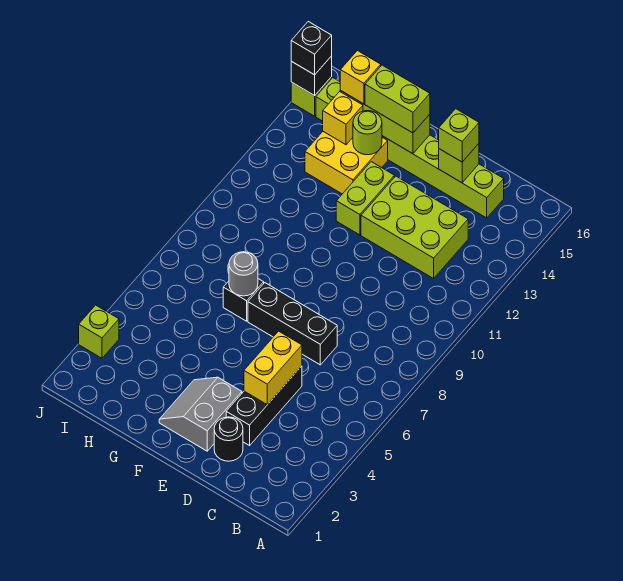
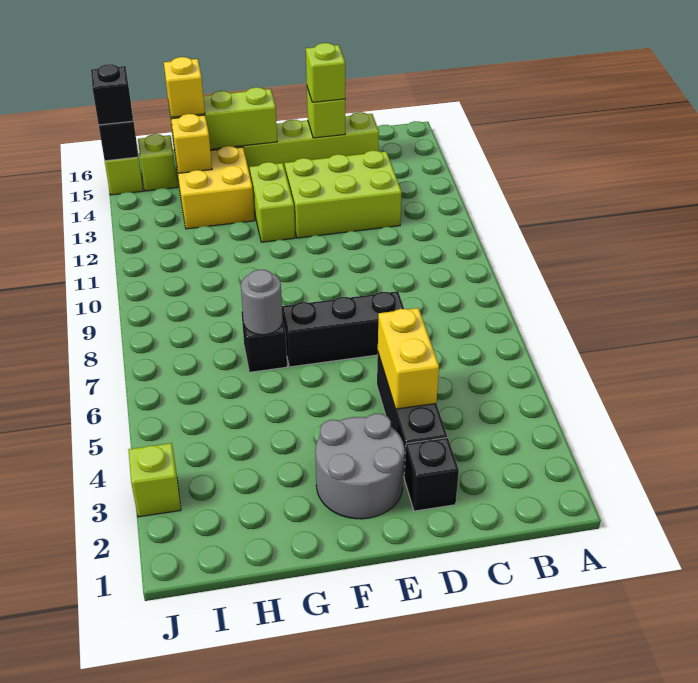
black round brick D2 level 1 -> black brick D2 level 1
grey slope E2:F3 level 1 top E -> grey round brick E2:F3 level 1
lime brick F15:G15 level 3 -> none
lime round brick G14 level 2 -> none

